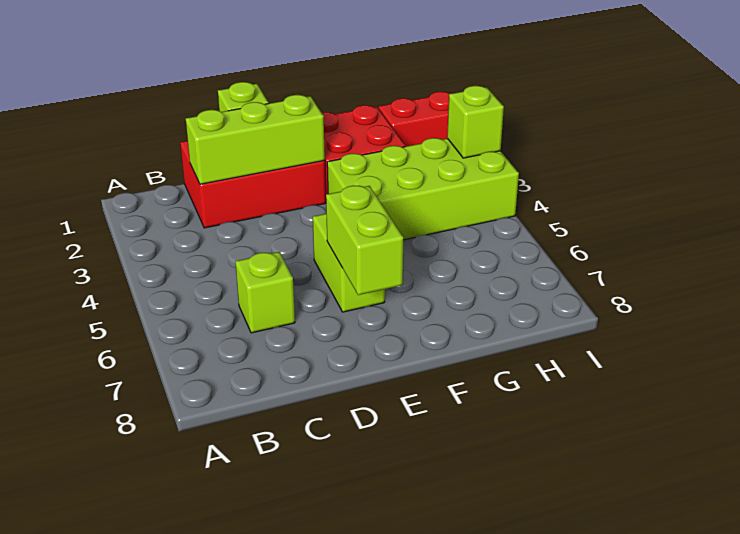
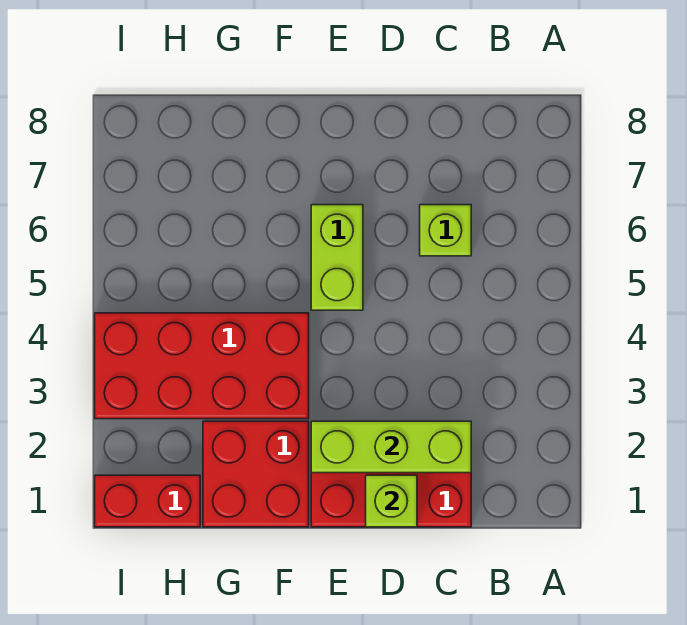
lime brick E6:E7 level 2 -> none
lime brick F3:I4 level 1 -> red brick F3:I4 level 1
lime brick I3 level 2 -> none

